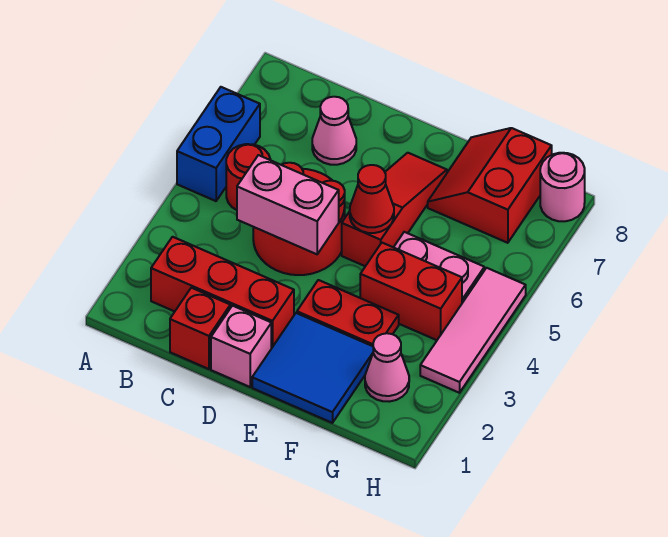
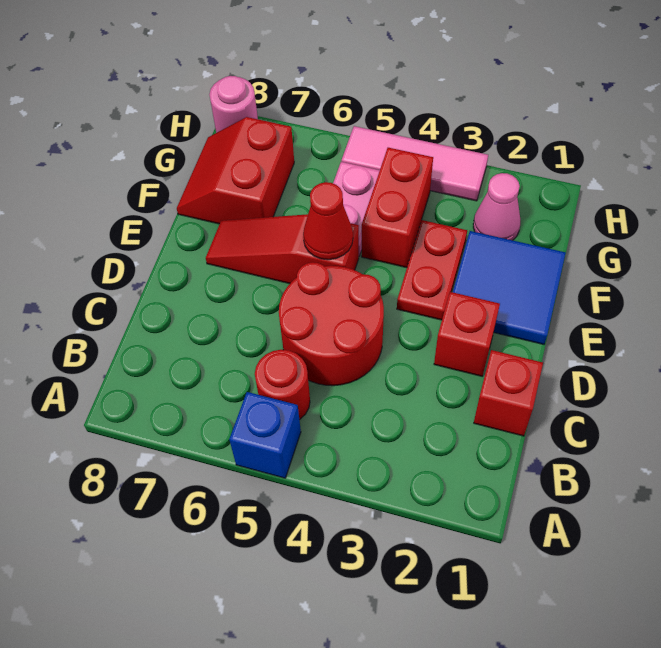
blue brick A5:A6 level 1 -> blue brick A5 level 1
red brick B2:D2 level 1 -> red brick D2 level 1
pink brick C4:D4 level 2 -> none
pink cone C7 level 1 -> none
pink brick D1 level 1 -> none
red slope F7:G8 level 1 top G -> red slope F7:G8 level 1 top 7

